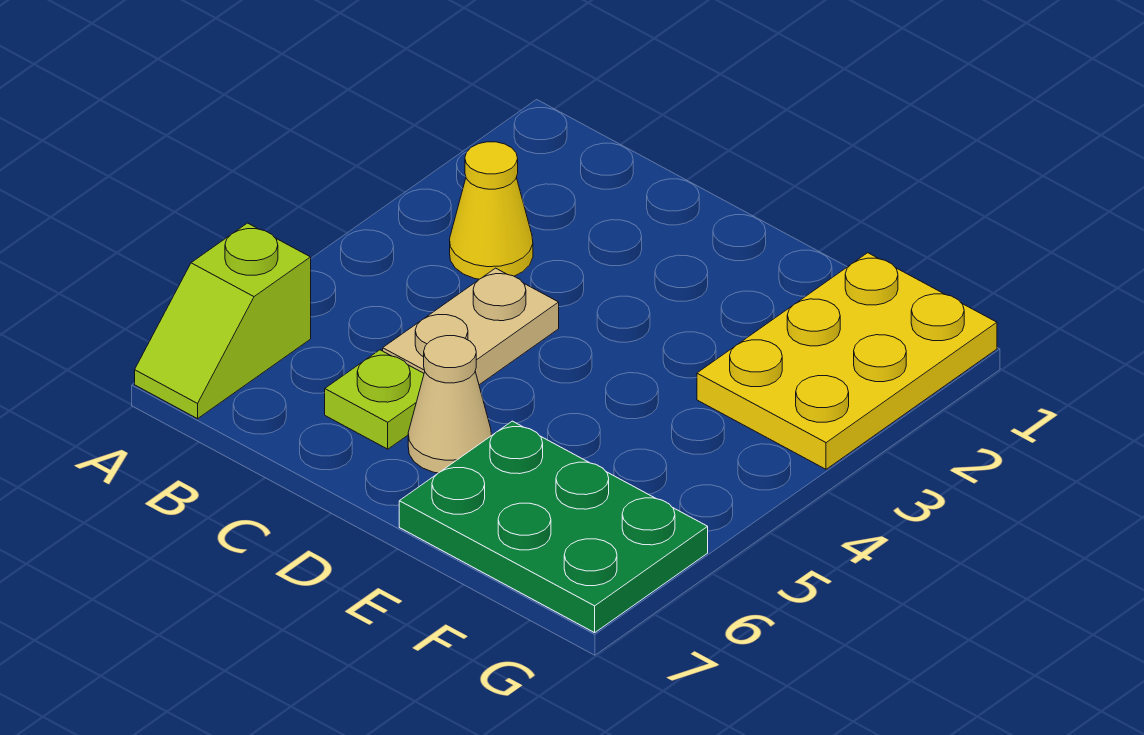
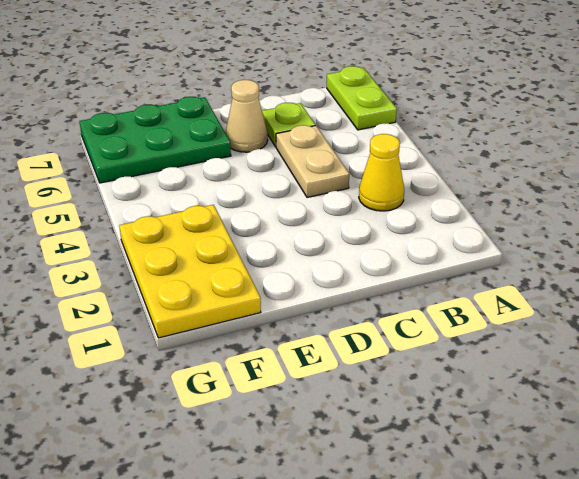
lime slope A6:A7 level 1 top 6 -> lime plate A6:A7 level 1

